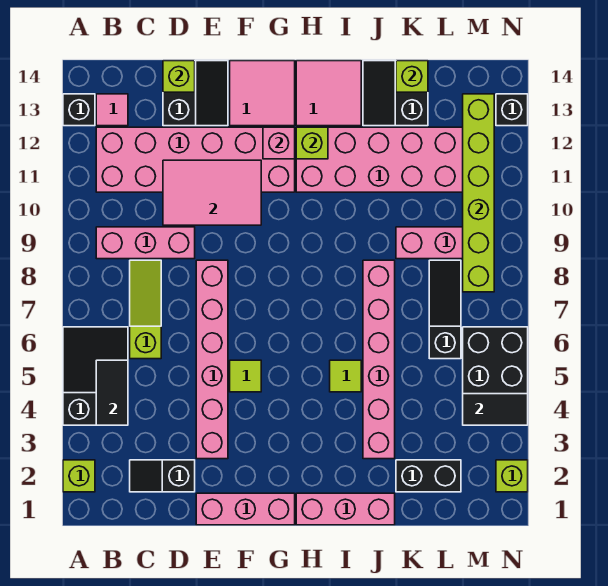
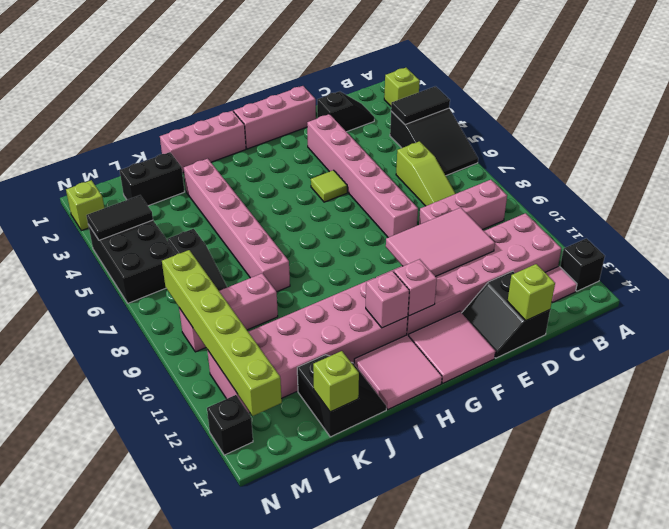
black tile B4:B5 level 2 -> black tile A4:B4 level 2
lime brick H12 level 2 -> pink brick H12 level 2
lime tile I5 level 1 -> none

